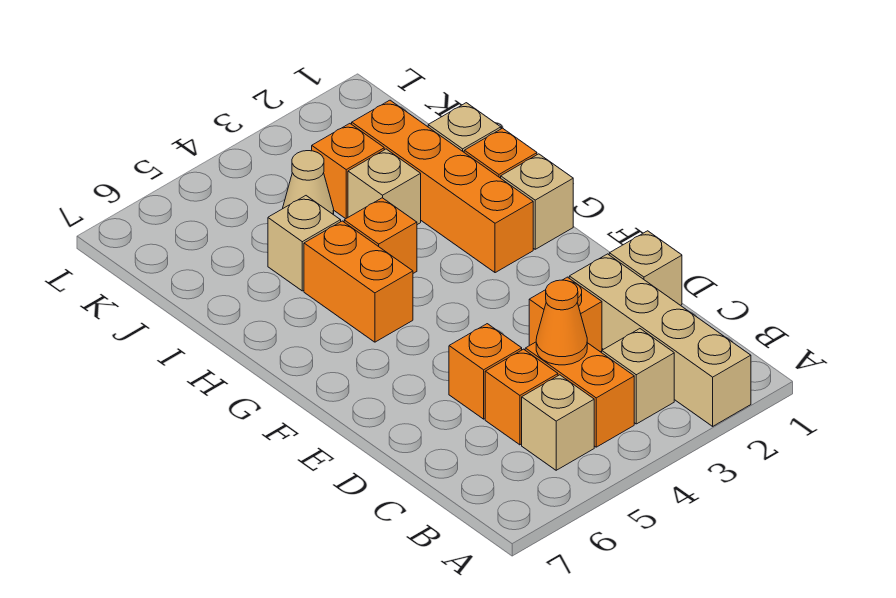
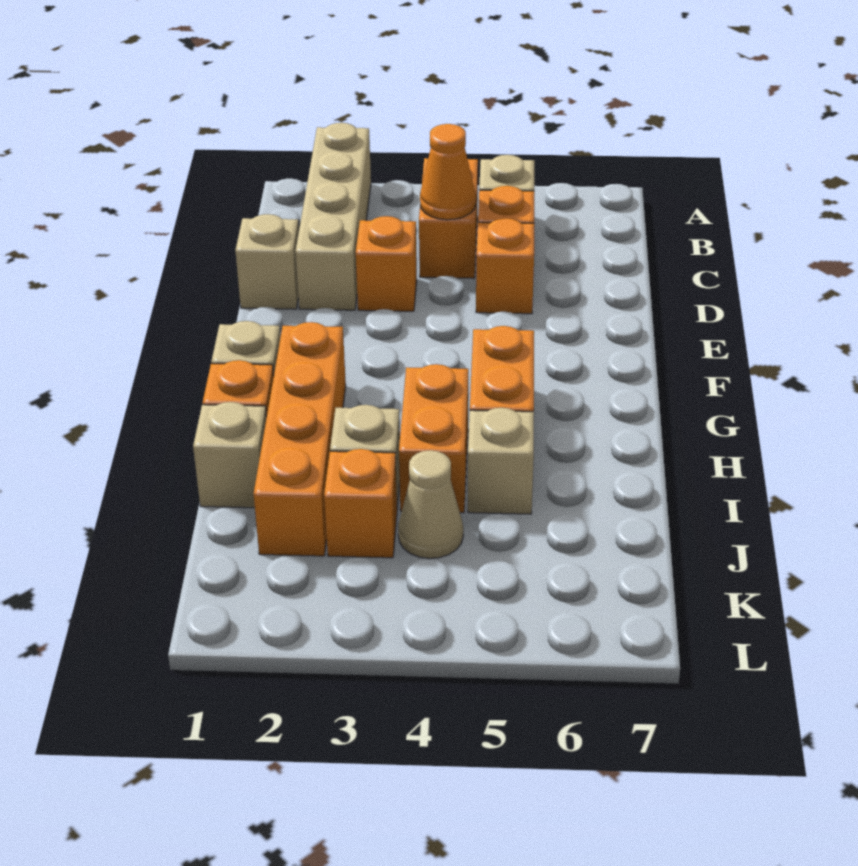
tan brick B3 level 1 -> none
orange brick H4 level 1 -> orange brick H4:I4 level 1

